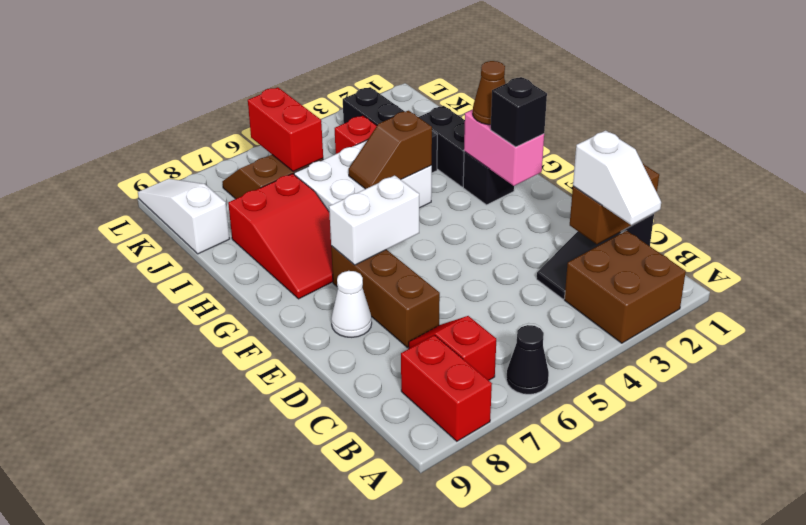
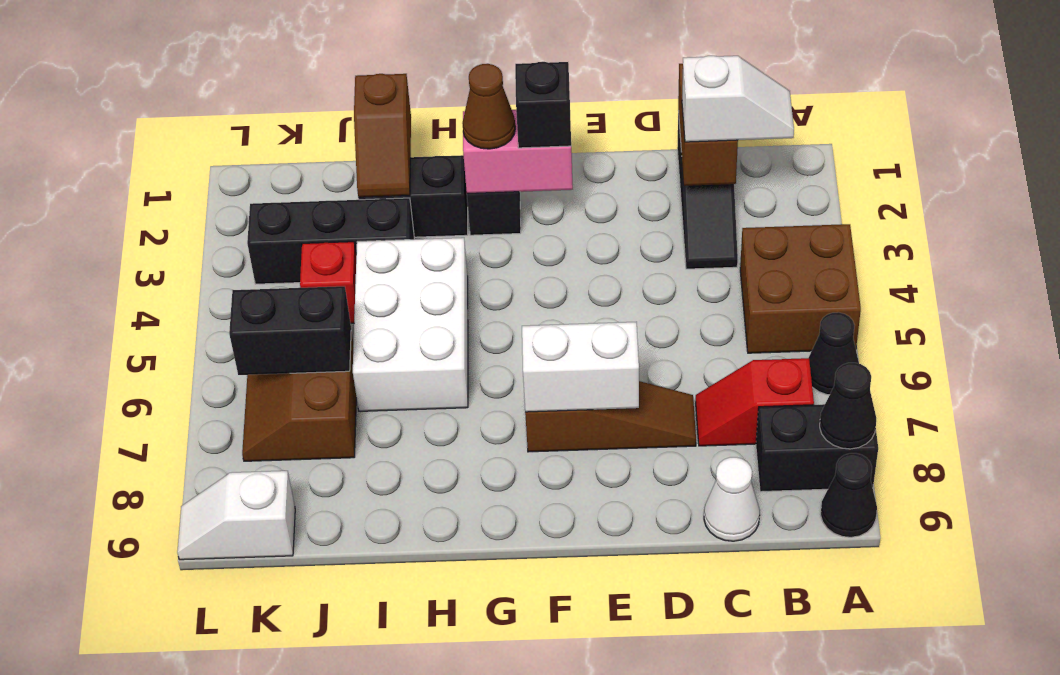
brown brick A2:B3 level 1 -> brown brick A4:B5 level 1
red brick A8:B8 level 1 -> black brick A8:B8 level 1
none -> black cone A8 level 2
none -> black cone A9 level 1
brown brick D7:F7 level 1 -> brown slope D7:F7 level 1 top F
white cone E8 level 1 -> white cone C9 level 1
white brick F6:F7 level 2 -> white brick E7:F7 level 2
red slope G7:I8 level 1 top I -> none
brown slope H4:H5 level 2 top 4 -> brown slope I1:I2 level 2 top 1
red brick J6:K6 level 2 -> black brick J6:K6 level 2
white slope J9:L9 level 1 top J -> white slope K9:L9 level 1 top K

